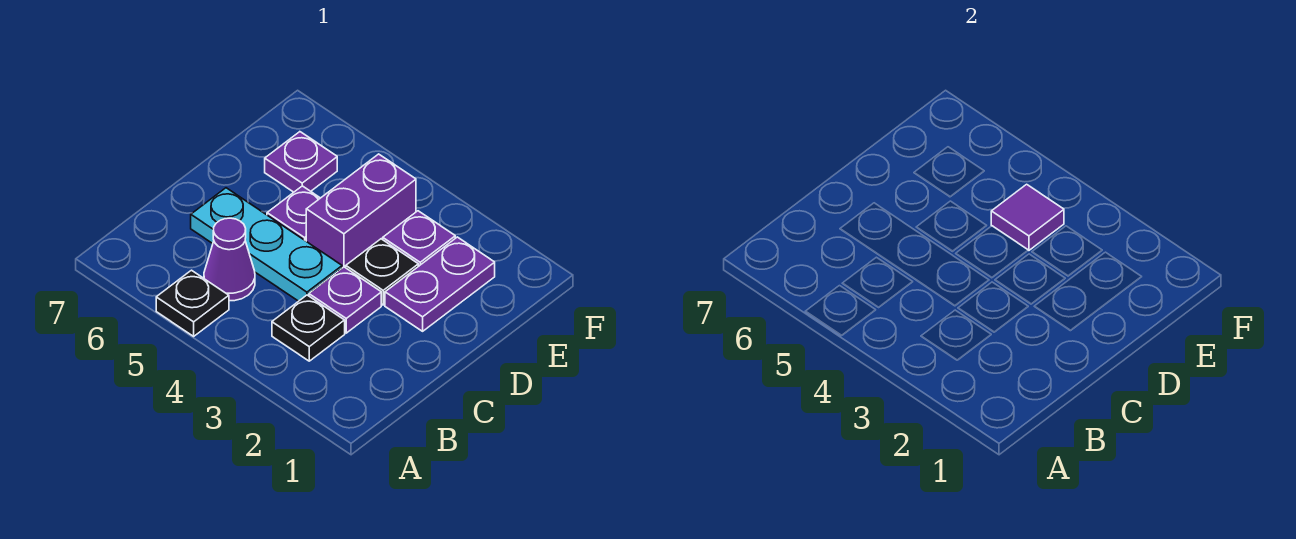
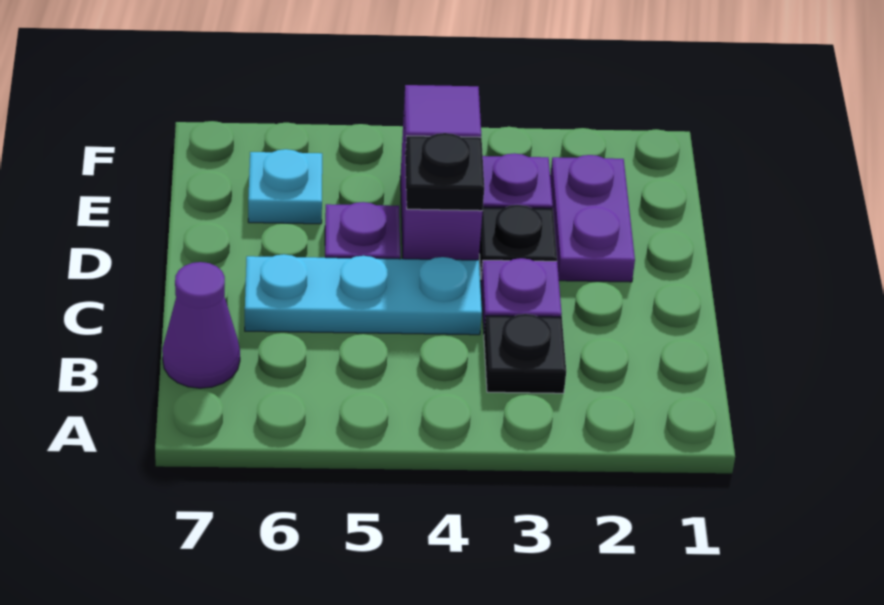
black plate A5 level 1 -> black plate D4 level 2
purple cone B5 level 1 -> purple cone B7 level 1
purple plate E6 level 1 -> cyan plate E6 level 1

